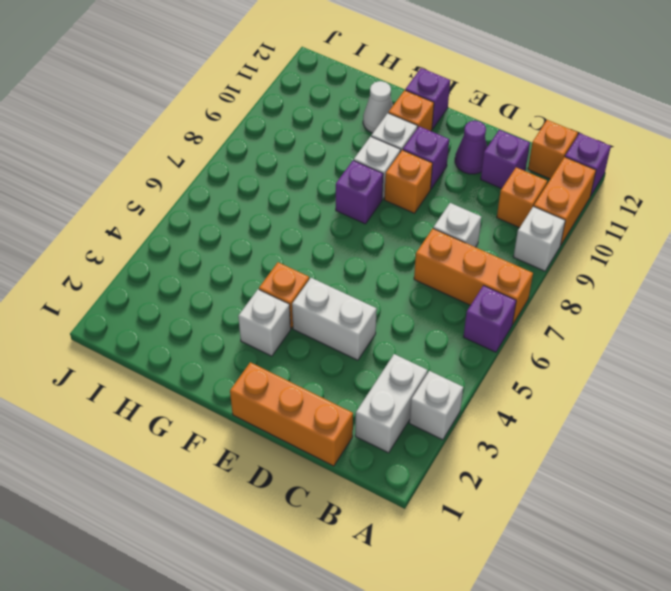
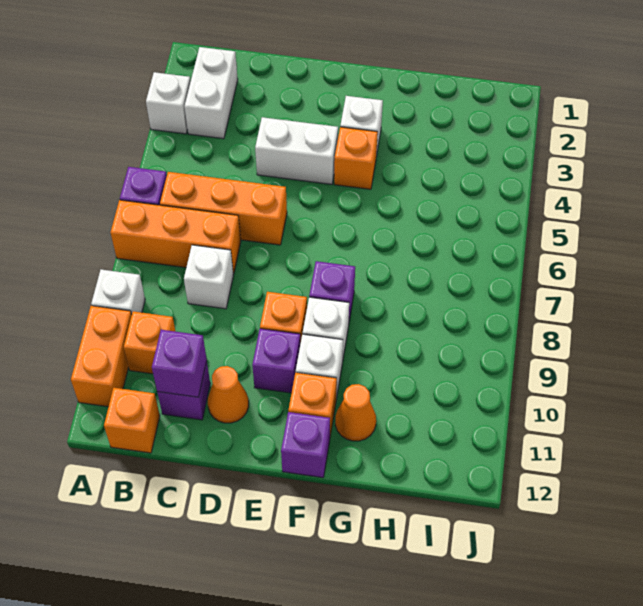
purple brick A12 level 1 -> purple brick C11 level 2
orange brick C1:E1 level 1 -> orange brick B6:D6 level 1
purple cone D11 level 1 -> orange cone D11 level 1
white cone G11 level 1 -> orange cone G11 level 1

